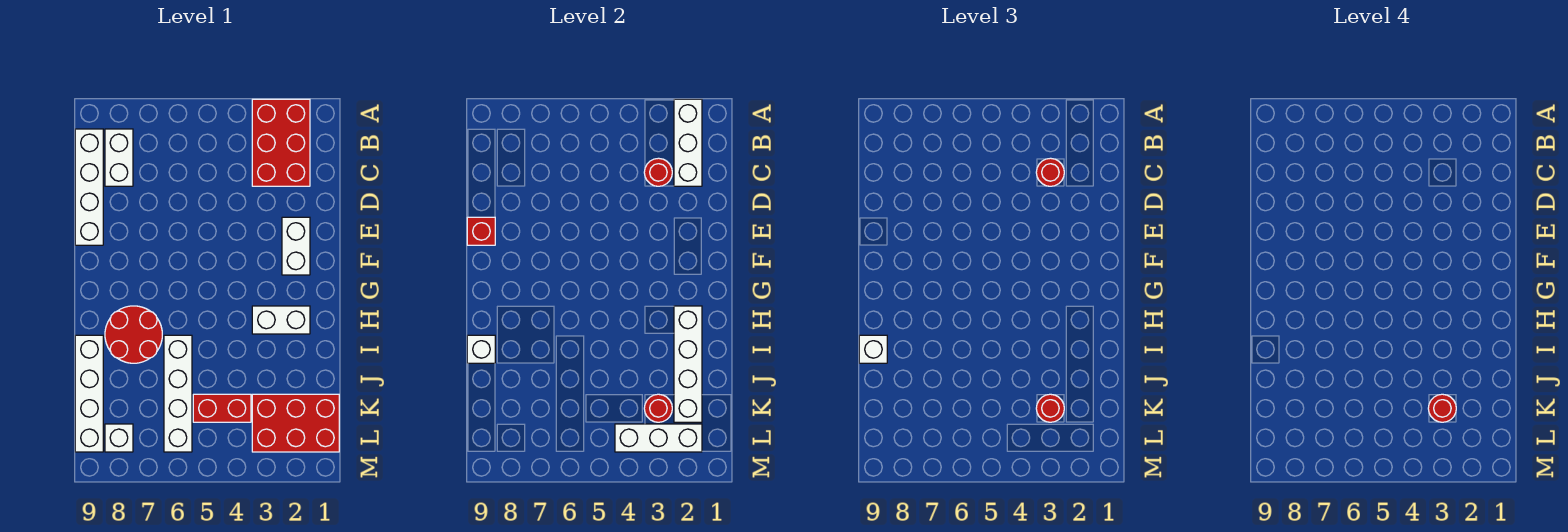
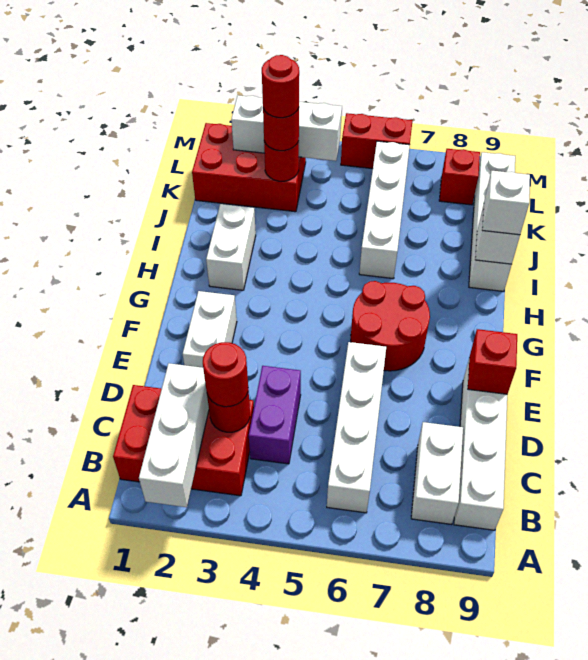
red brick A2:C3 level 1 -> red brick B1:C3 level 1
none -> purple brick C4:D4 level 1
white brick H2:H3 level 1 -> white brick H2:I2 level 1
white brick H2:K2 level 2 -> white brick B6:E6 level 1
red round brick H7:I8 level 1 -> red round brick F6:G7 level 1
red brick K4:K5 level 1 -> red brick M5:M6 level 1
white brick L8 level 1 -> red brick L8 level 1

